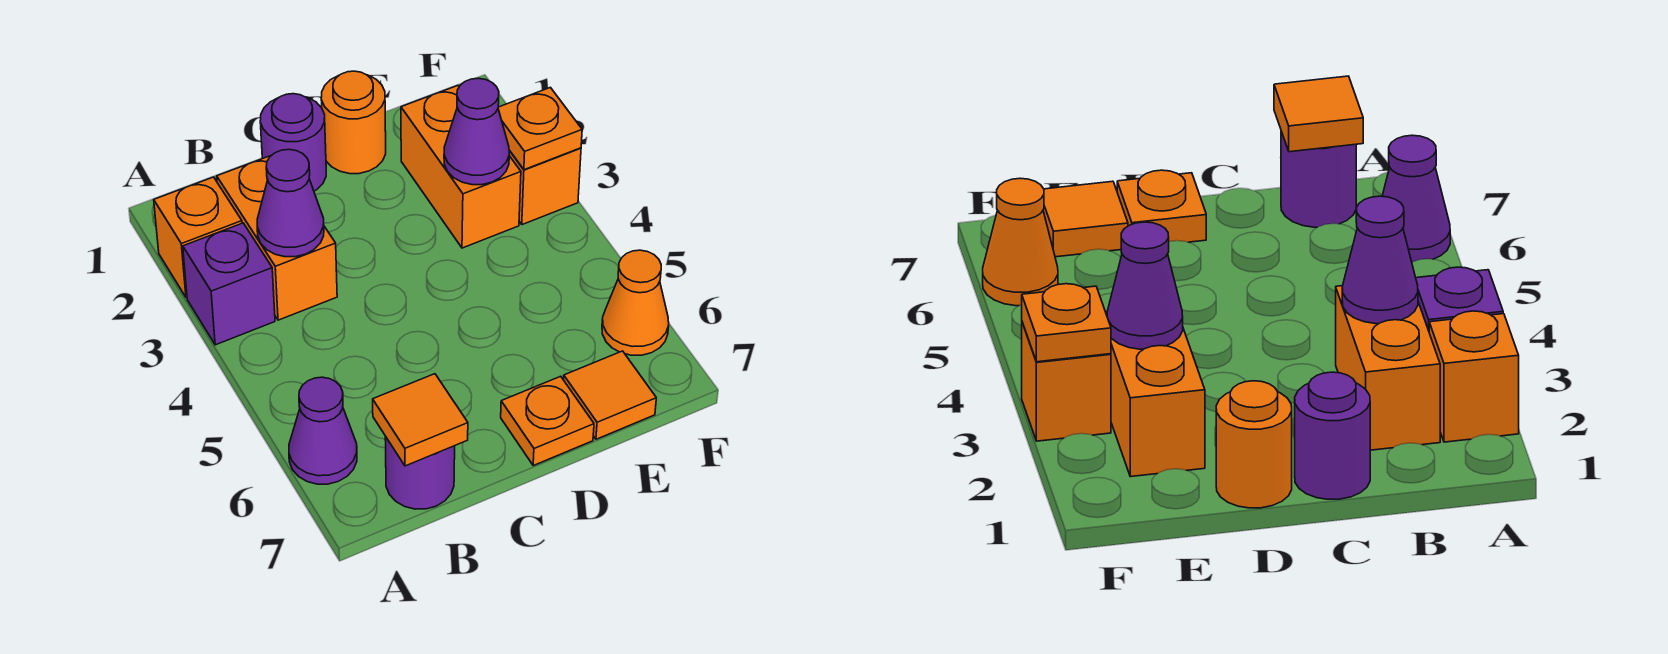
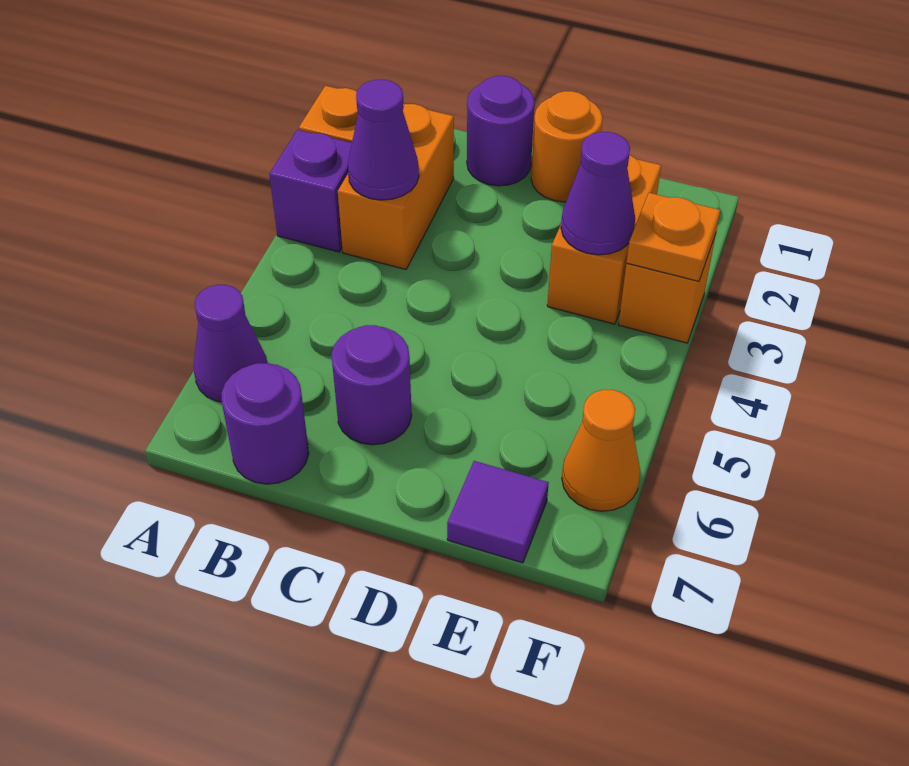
orange tile B7 level 2 -> none
none -> purple round brick C6 level 1
orange plate D7 level 1 -> none
orange tile E7 level 1 -> purple tile E7 level 1

